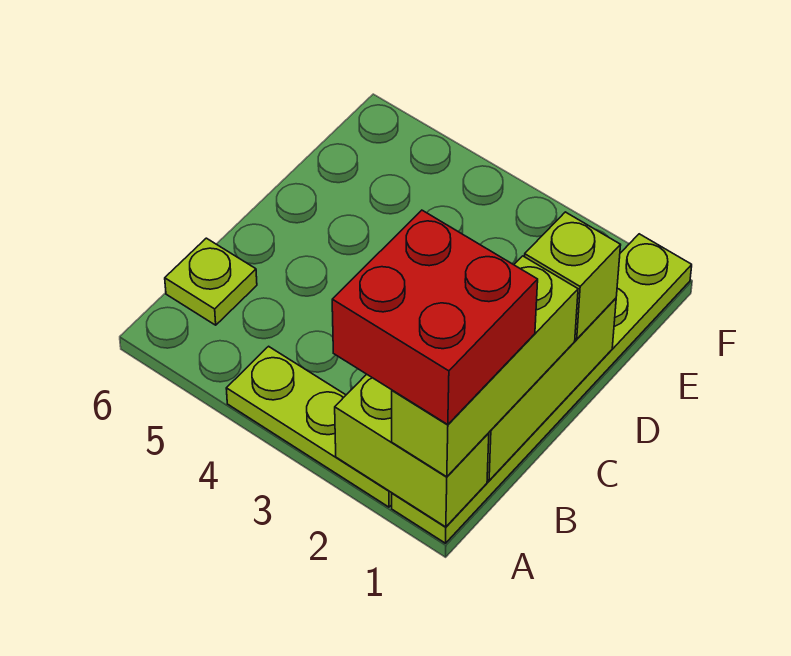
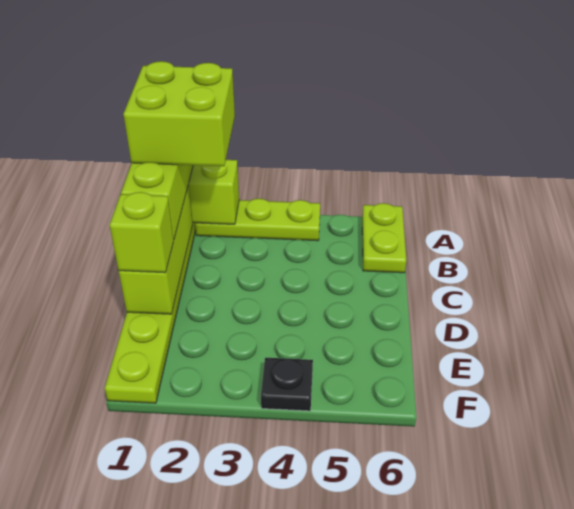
red brick A1:B2 level 4 -> lime brick A1:B2 level 4
lime plate B6 level 1 -> lime plate A6:B6 level 1
none -> black plate F4 level 1

